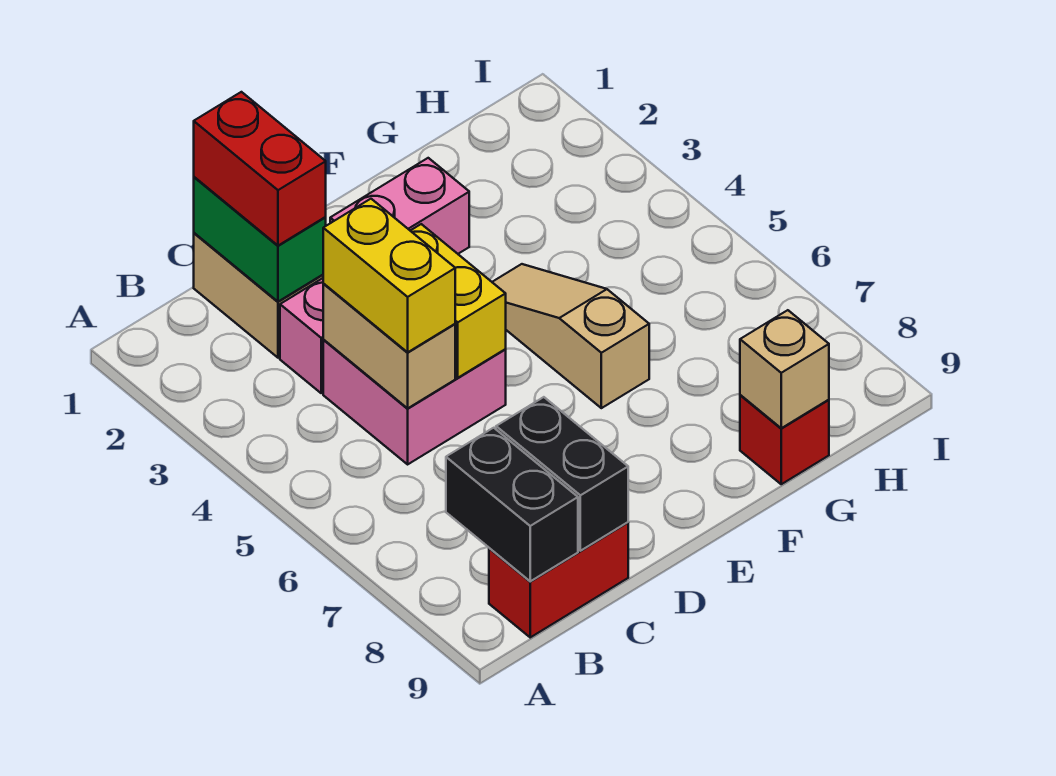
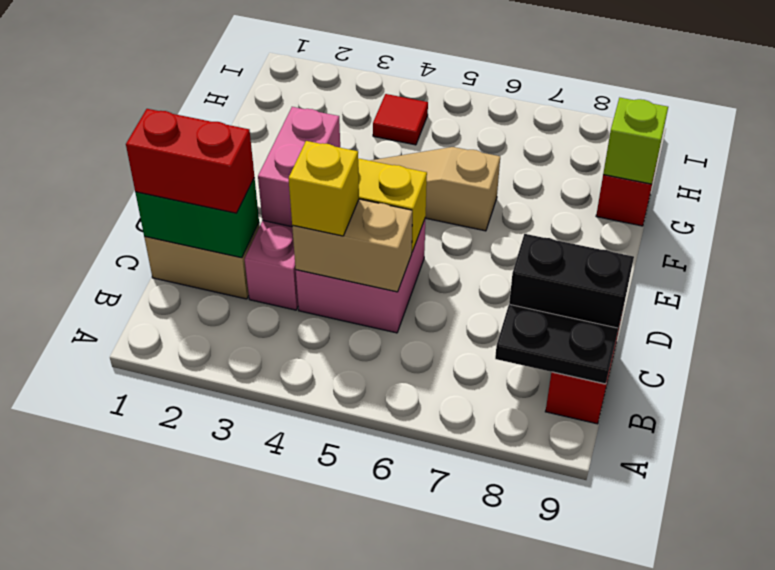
black brick B8:B9 level 2 -> black plate B8:B9 level 2
yellow brick C4:C5 level 3 -> yellow brick C4 level 3
tan brick G9 level 2 -> lime brick G9 level 2
none -> red tile H4 level 1

